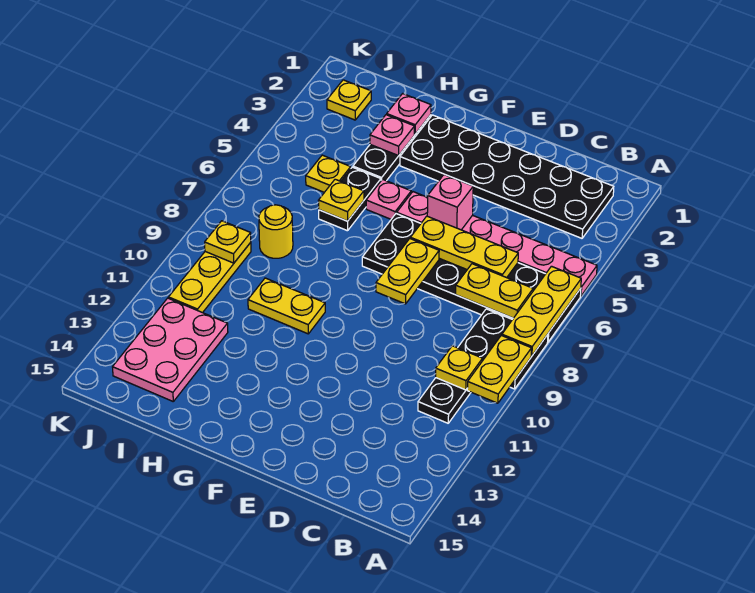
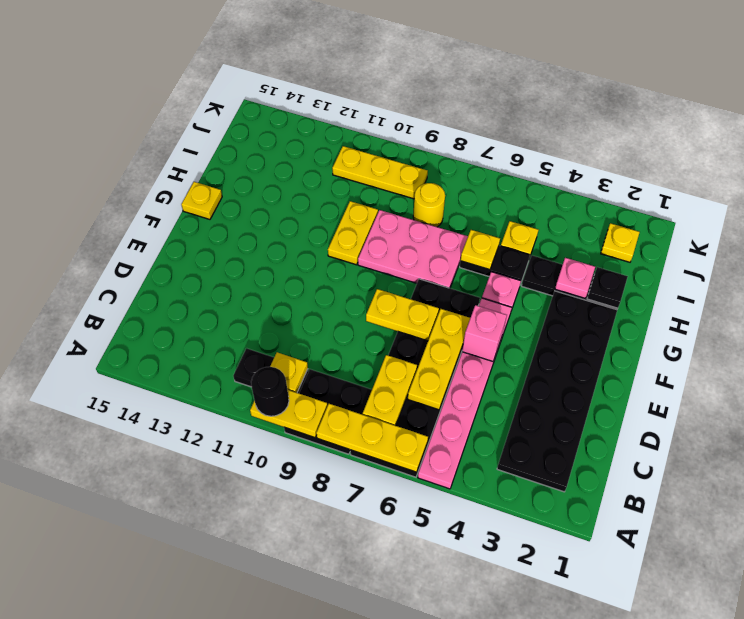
none -> black round brick A10 level 3
pink plate H2 level 2 -> black plate H2 level 2
pink plate I12:J14 level 1 -> pink plate G7:H9 level 1
yellow plate J9 level 2 -> yellow plate G15 level 1

